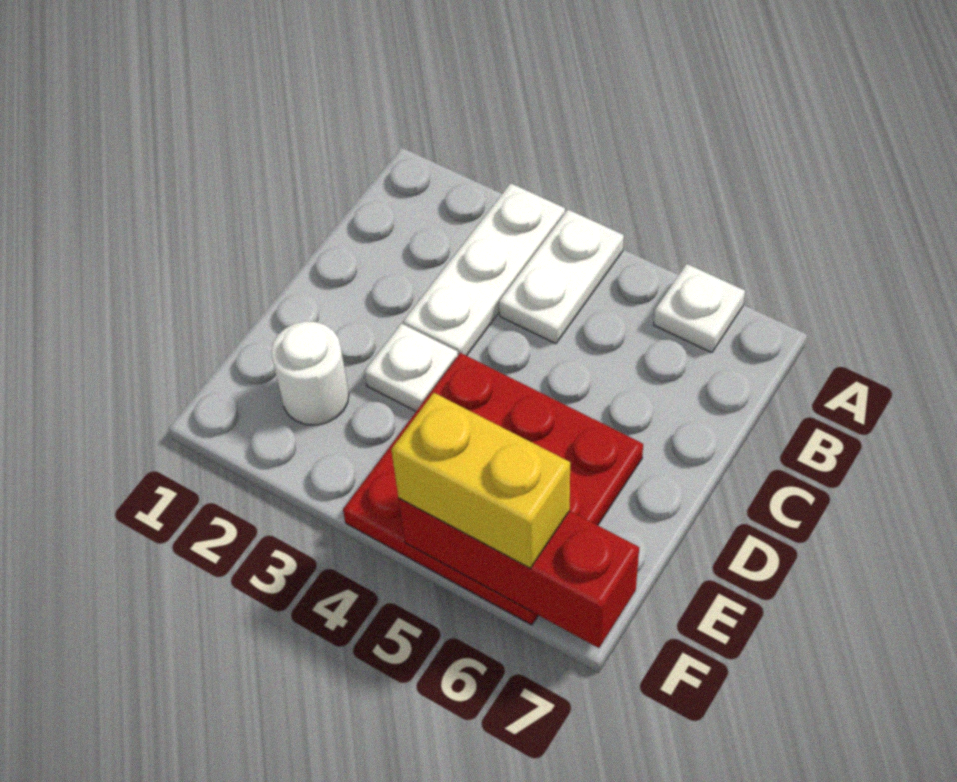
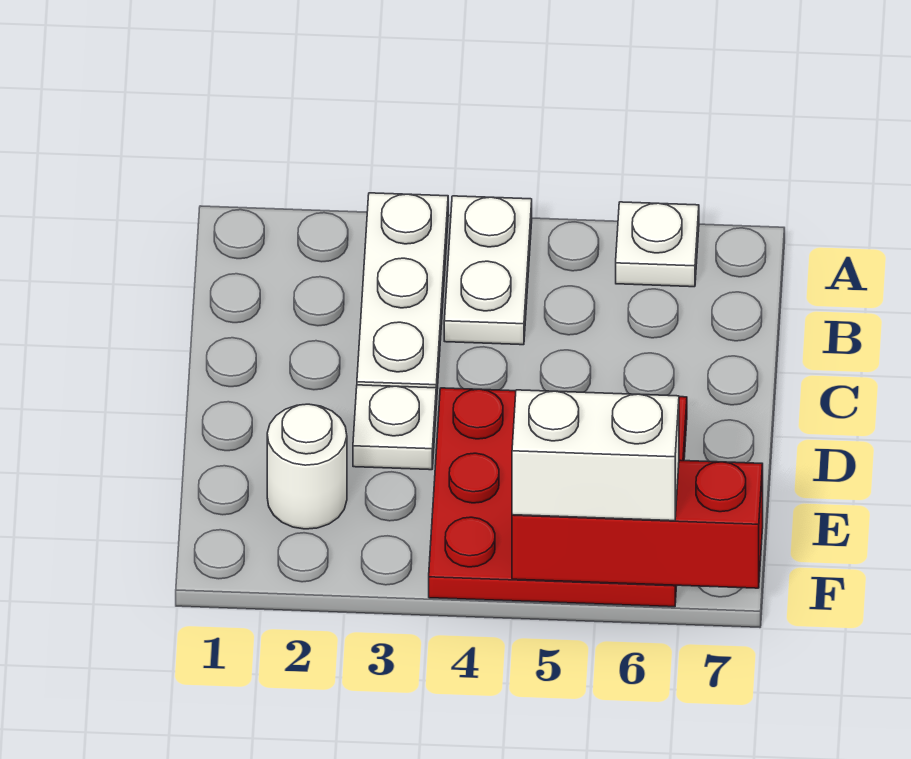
yellow brick F5:F6 level 3 -> white brick F5:F6 level 3

